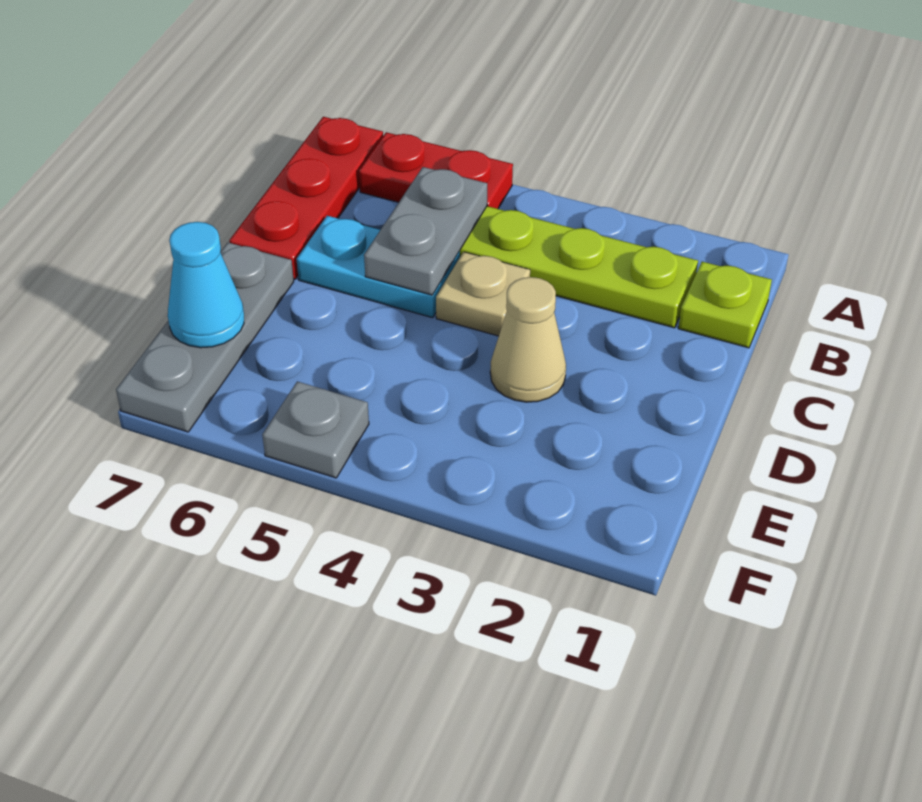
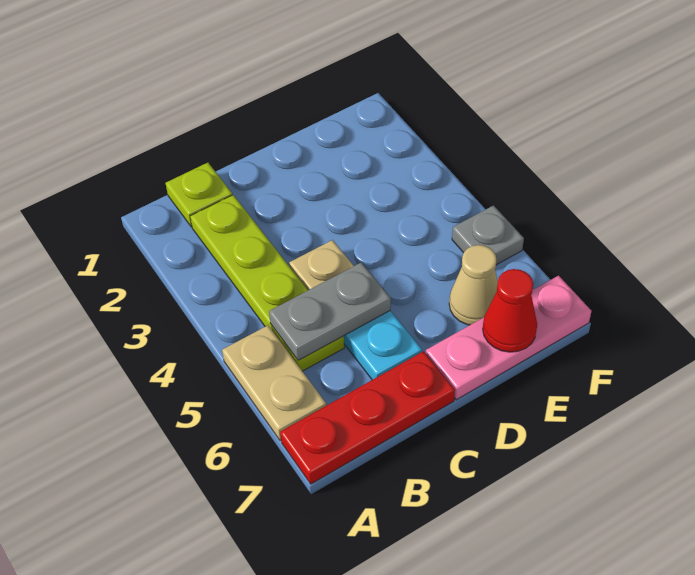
red plate A5:A6 level 1 -> tan plate A5:A6 level 1
tan cone D3 level 1 -> tan cone E6 level 1
grey plate D7:F7 level 1 -> pink plate D7:F7 level 1
cyan cone E7 level 2 -> red cone E7 level 2

